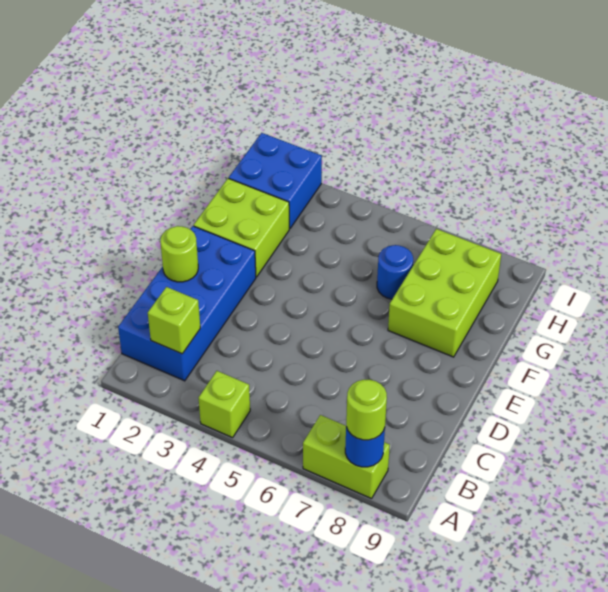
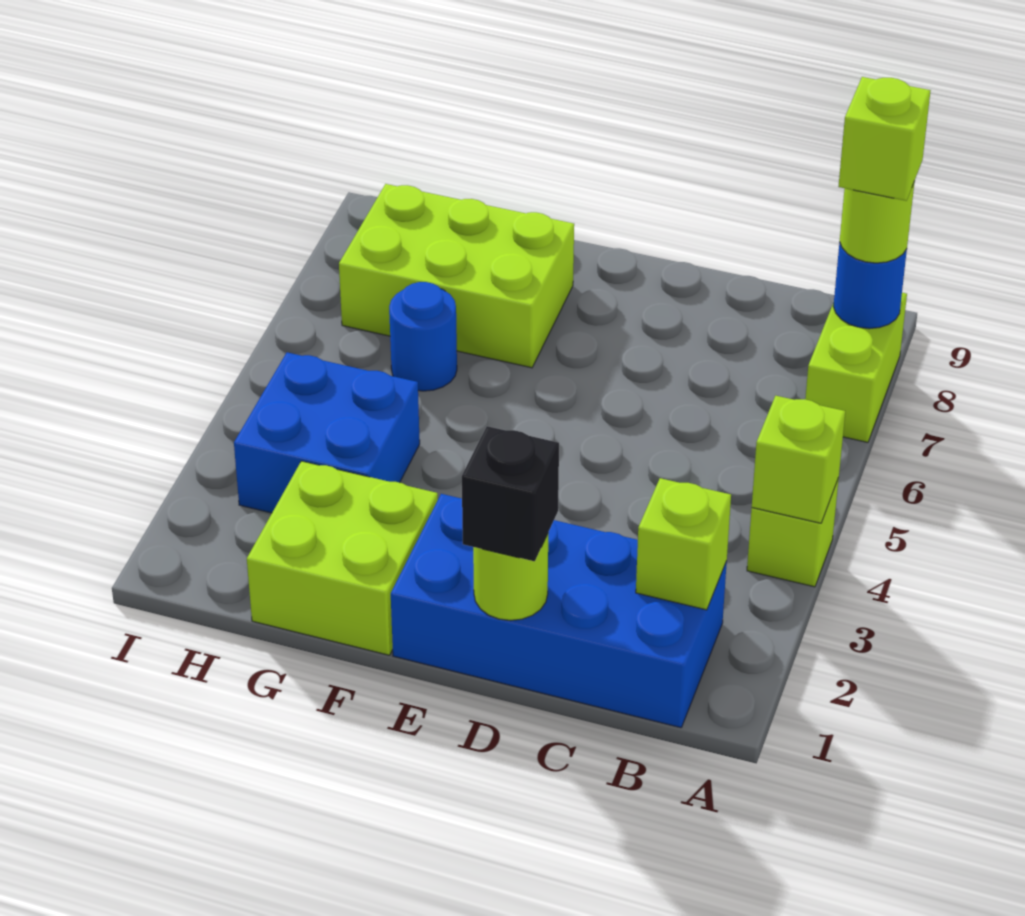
none -> lime brick A4 level 2
none -> lime brick A8 level 4
none -> black brick D1 level 3
blue brick H1:I2 level 1 -> blue brick G3:H4 level 1

